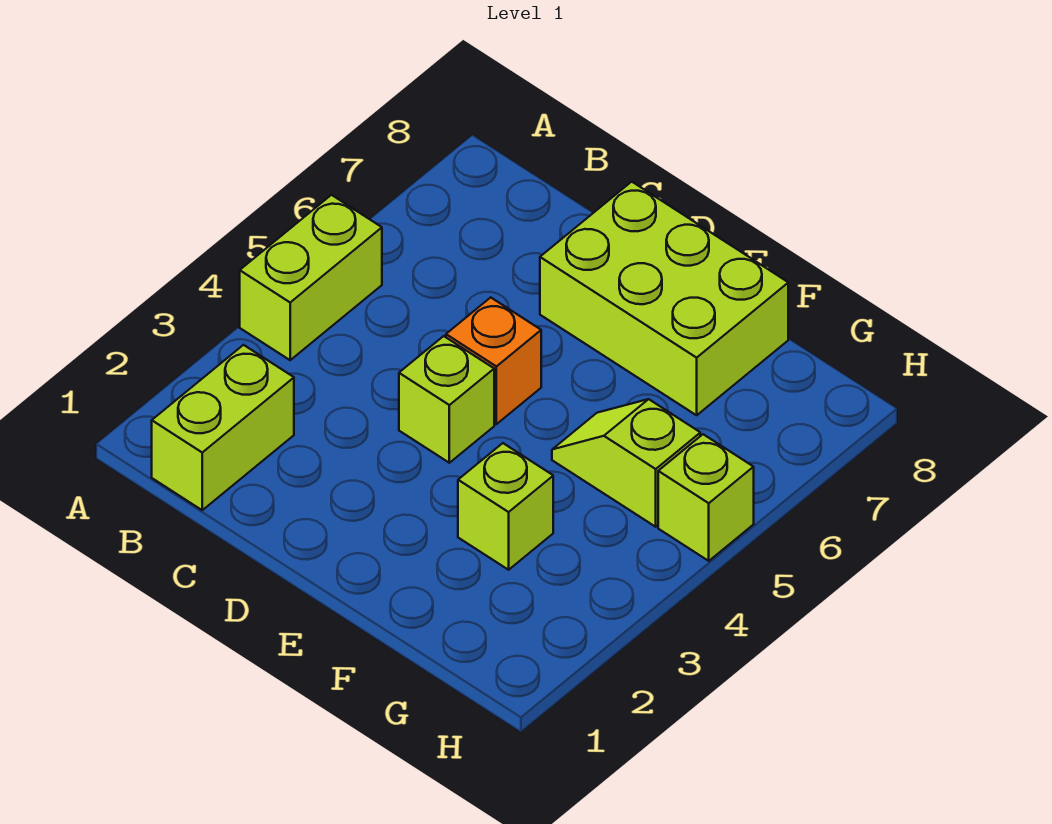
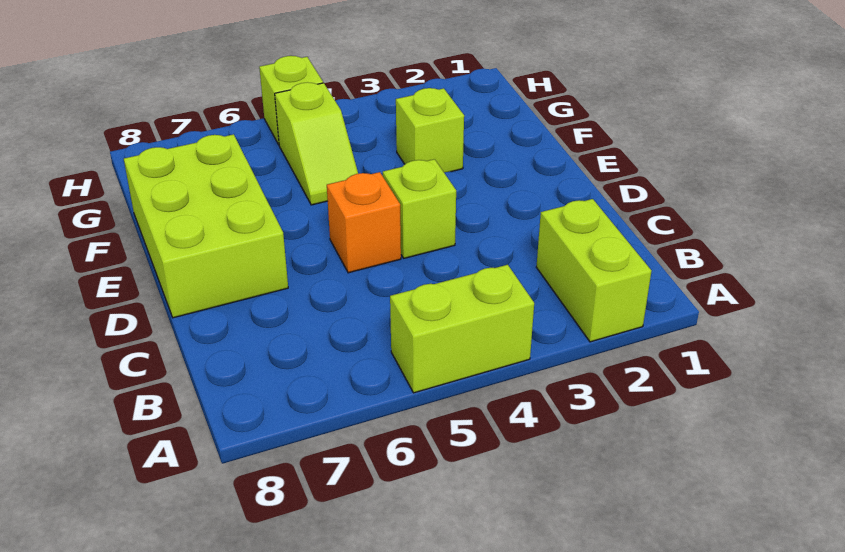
lime brick B1:B2 level 1 -> lime brick A2:B2 level 1

